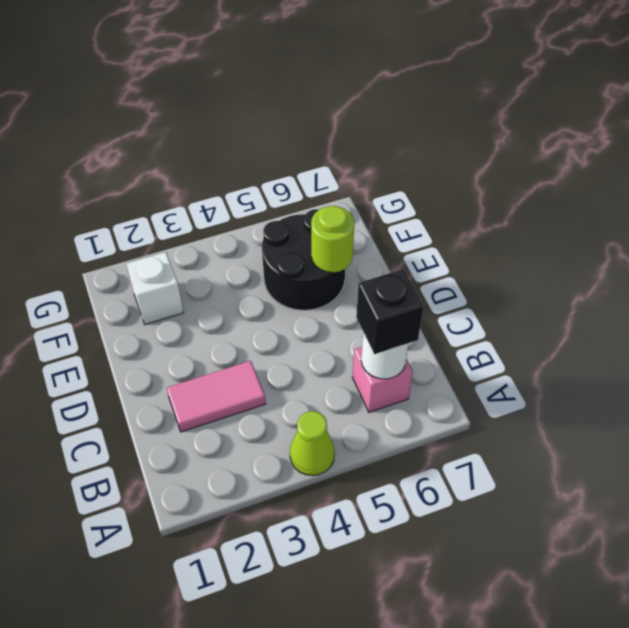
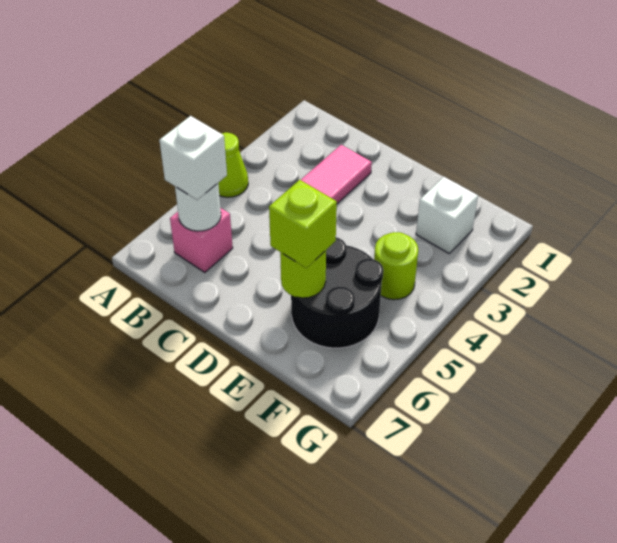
black brick B6 level 3 -> white brick B6 level 3
none -> lime brick E6 level 3
none -> lime round brick F4 level 1

